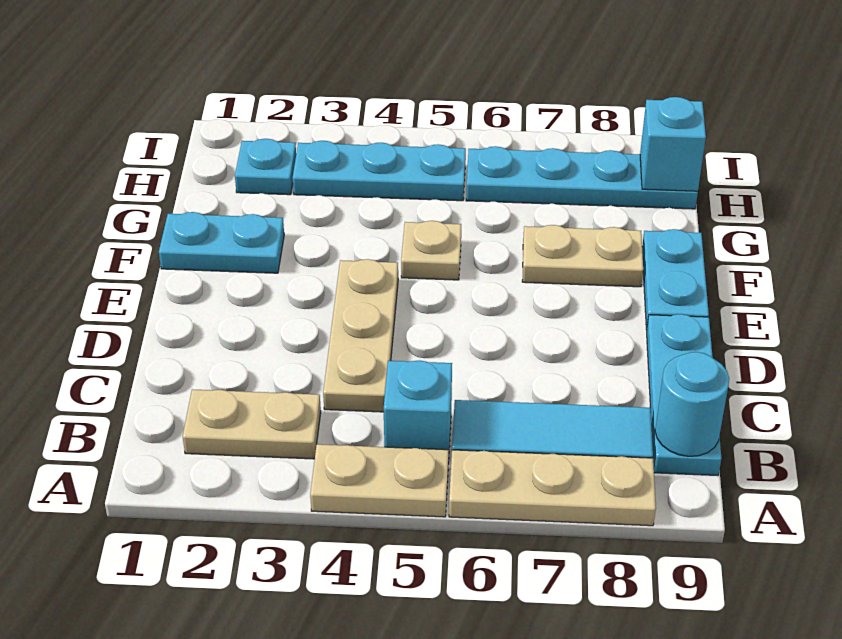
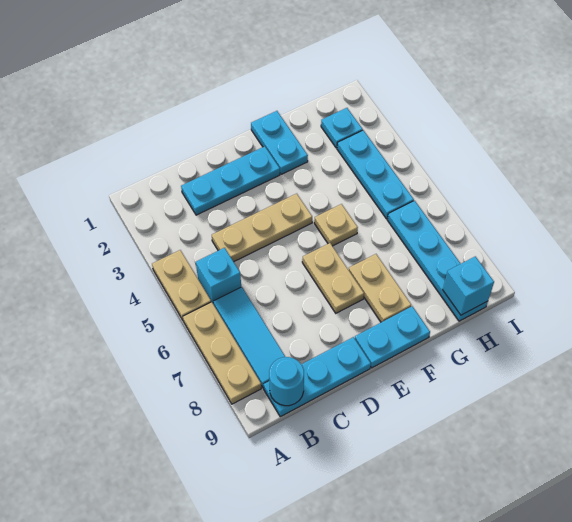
tan plate B2:B3 level 1 -> tan plate E6:E7 level 1
none -> cyan plate C2:E2 level 1

